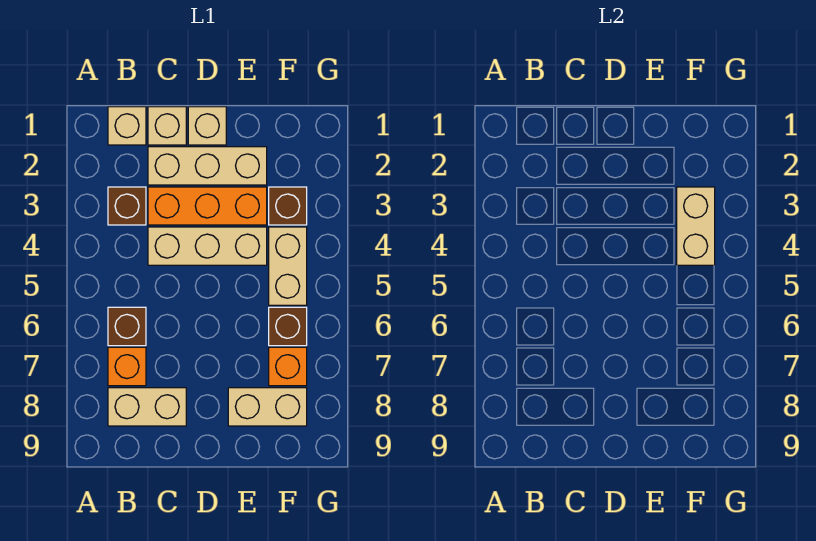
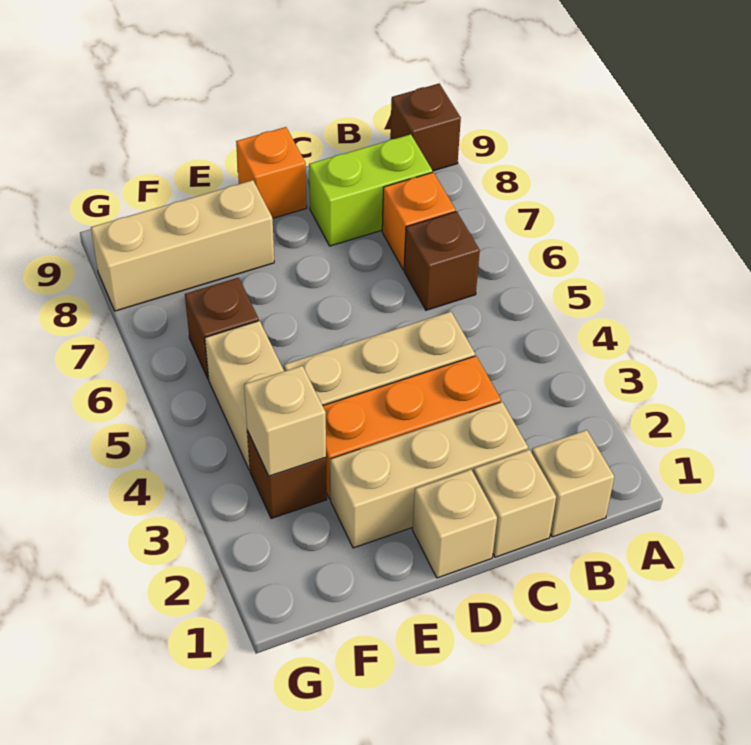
brown brick B3 level 1 -> brown brick A9 level 1
tan brick B8:C8 level 1 -> lime brick B8:C8 level 1
tan brick E8:F8 level 1 -> tan brick E8:G8 level 1
tan brick F3:F4 level 2 -> tan brick F3 level 2
orange brick F7 level 1 -> orange brick D9 level 1

